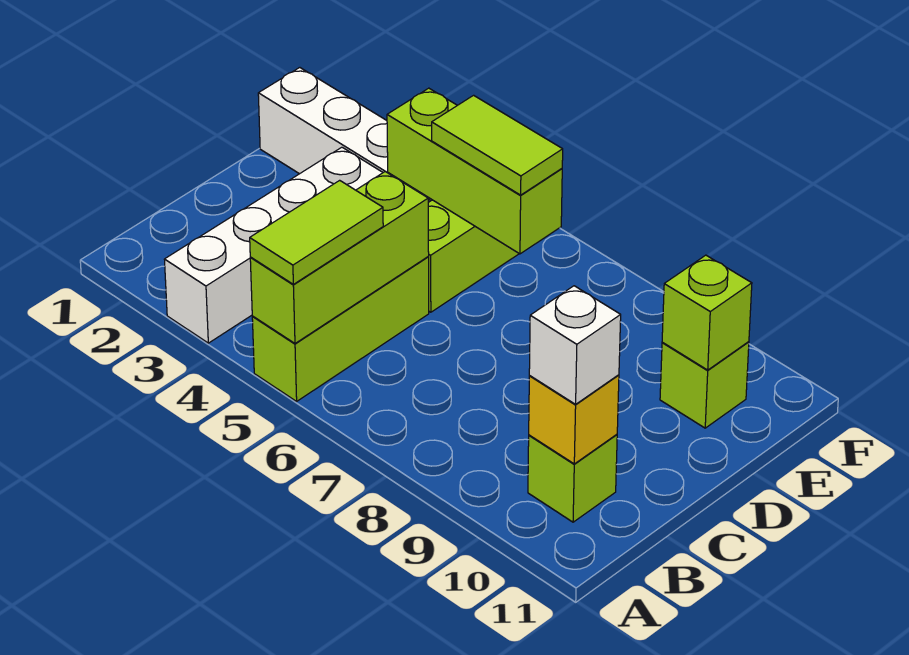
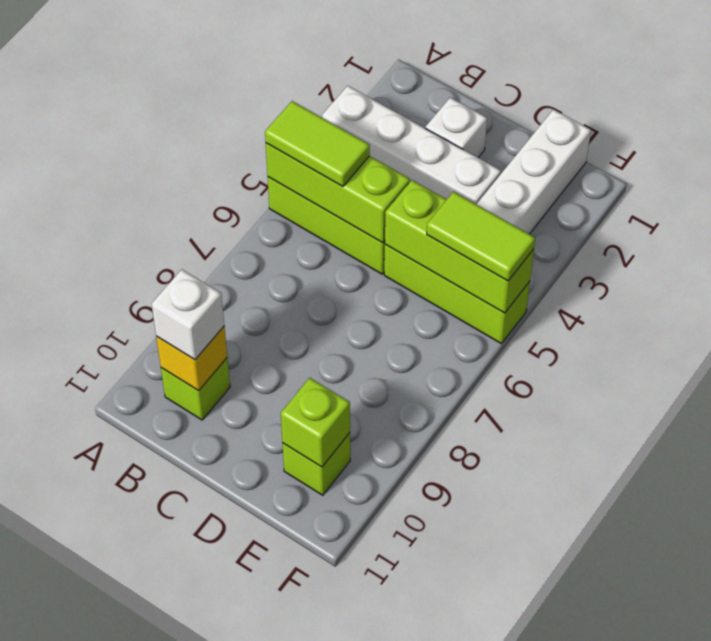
none -> white brick C2 level 1
lime brick E4:E6 level 2 -> lime brick D5:F5 level 2
lime tile E5:E6 level 3 -> lime tile E5:F5 level 3

